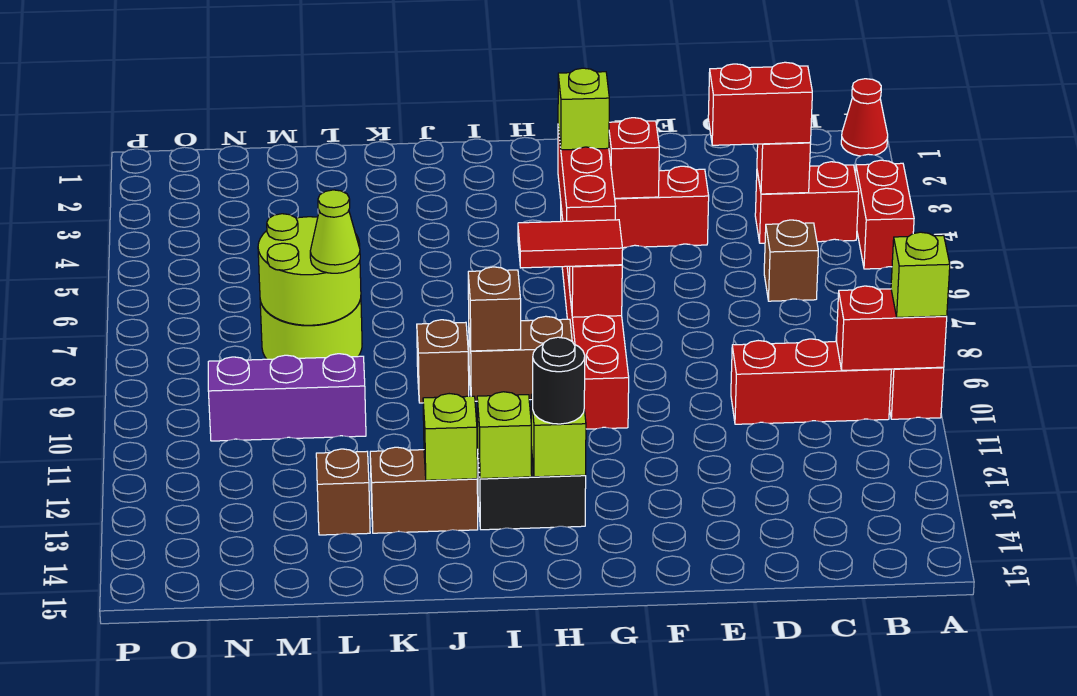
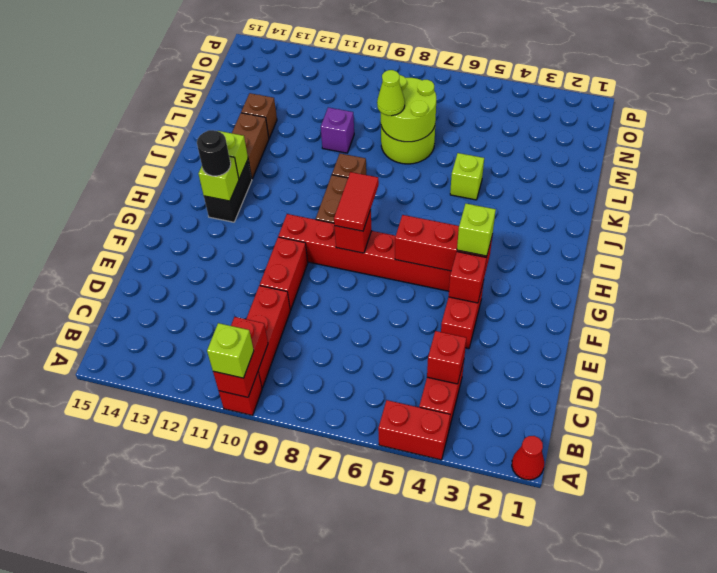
red brick C4:D4 level 3 -> red brick E10:F10 level 1
brown brick C6 level 1 -> none
brown brick I9 level 2 -> none
lime brick J13 level 2 -> lime brick K5 level 1
purple brick L10:N10 level 1 -> purple brick L10 level 1

